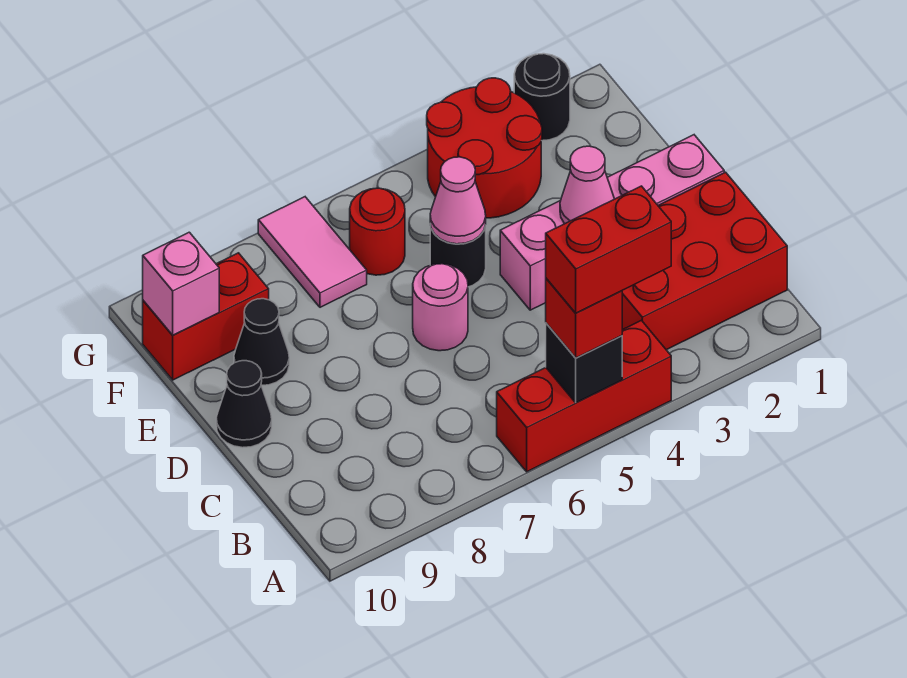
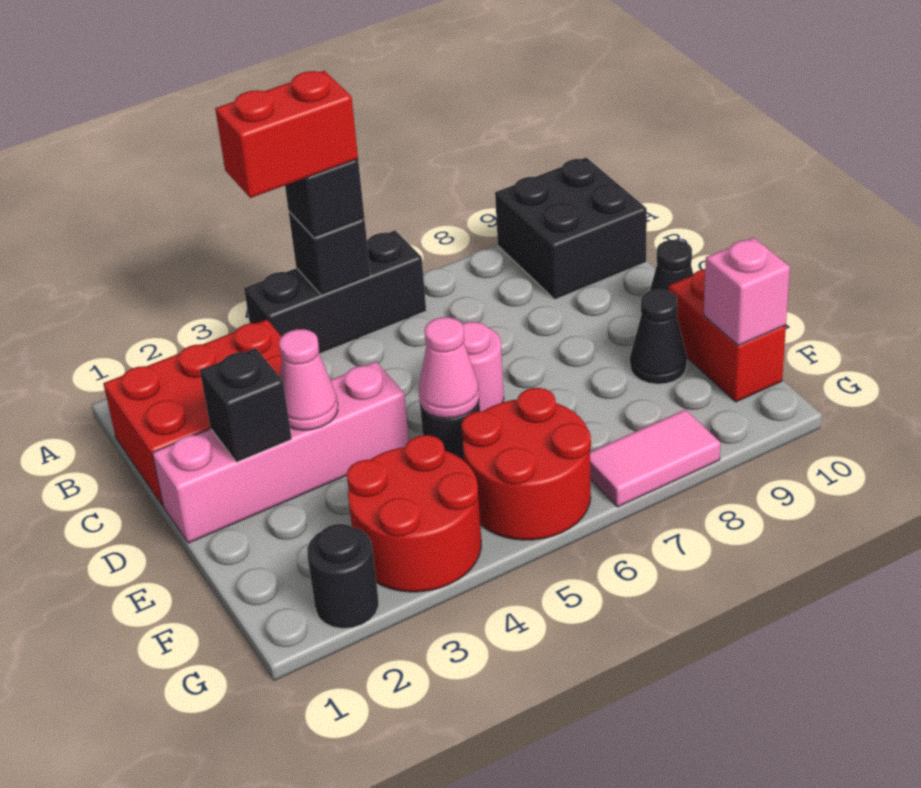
red brick A4:A6 level 1 -> black brick A4:A6 level 1
red brick A5 level 3 -> black brick A5 level 3
none -> black brick A9:B10 level 1
none -> black brick D2 level 2
red round brick F6 level 1 -> red round brick F5:G6 level 1
pink tile F7:G7 level 1 -> pink tile G7:G8 level 1
red brick F9:F10 level 1 -> red brick E10:F10 level 1

